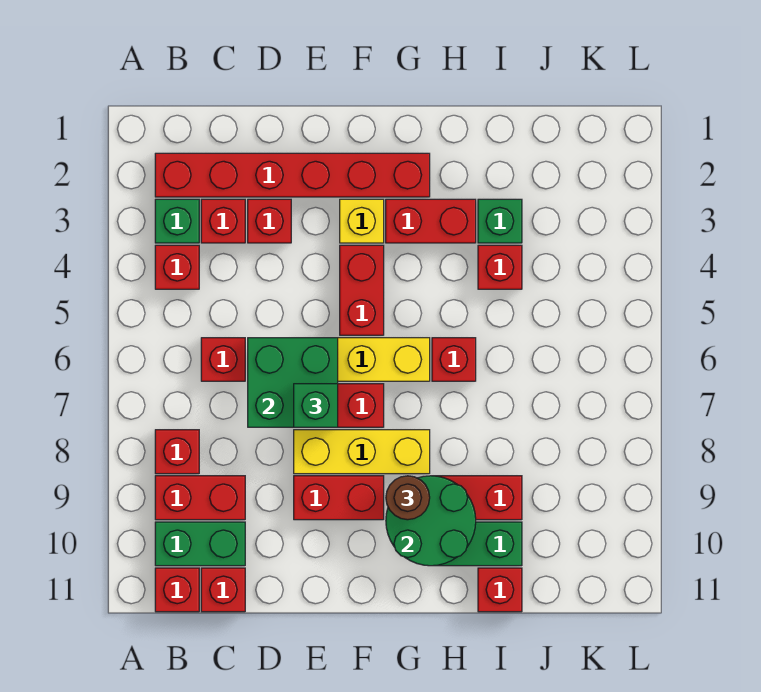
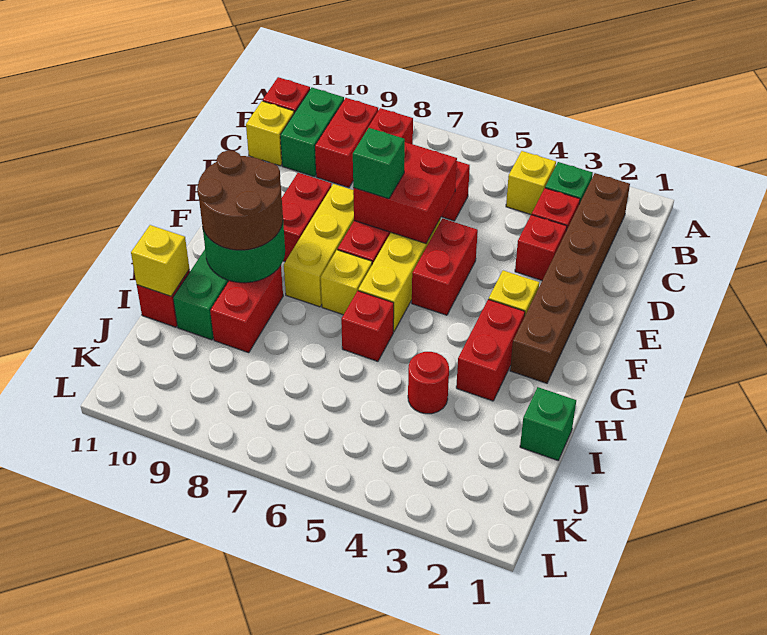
red brick B2:G2 level 1 -> brown brick B2:G2 level 1
red brick B4 level 1 -> yellow brick B4 level 1
red brick C11 level 1 -> yellow brick C11 level 1
green brick D6:E7 level 2 -> red brick D6:E7 level 2
red brick F4:F5 level 1 -> red brick E5:F5 level 1
none -> yellow brick G7 level 1
brown round brick G9 level 3 -> brown round brick G9:H10 level 3
green brick I3 level 1 -> green brick I1 level 1
red brick I4 level 1 -> red round brick I4 level 1
none -> yellow brick I11 level 2

